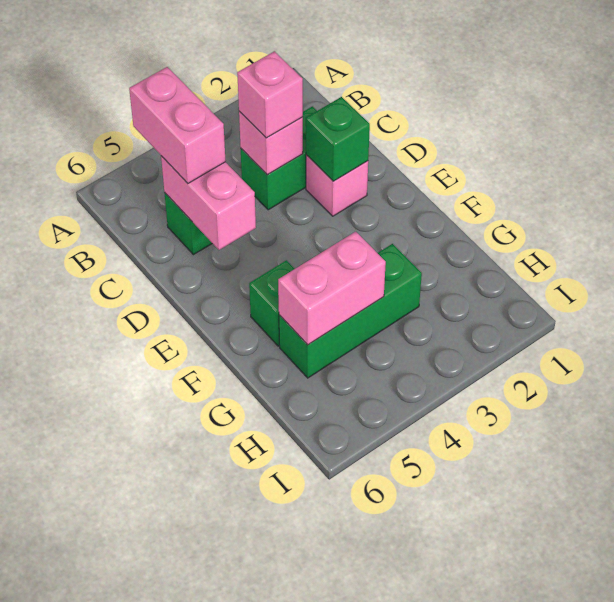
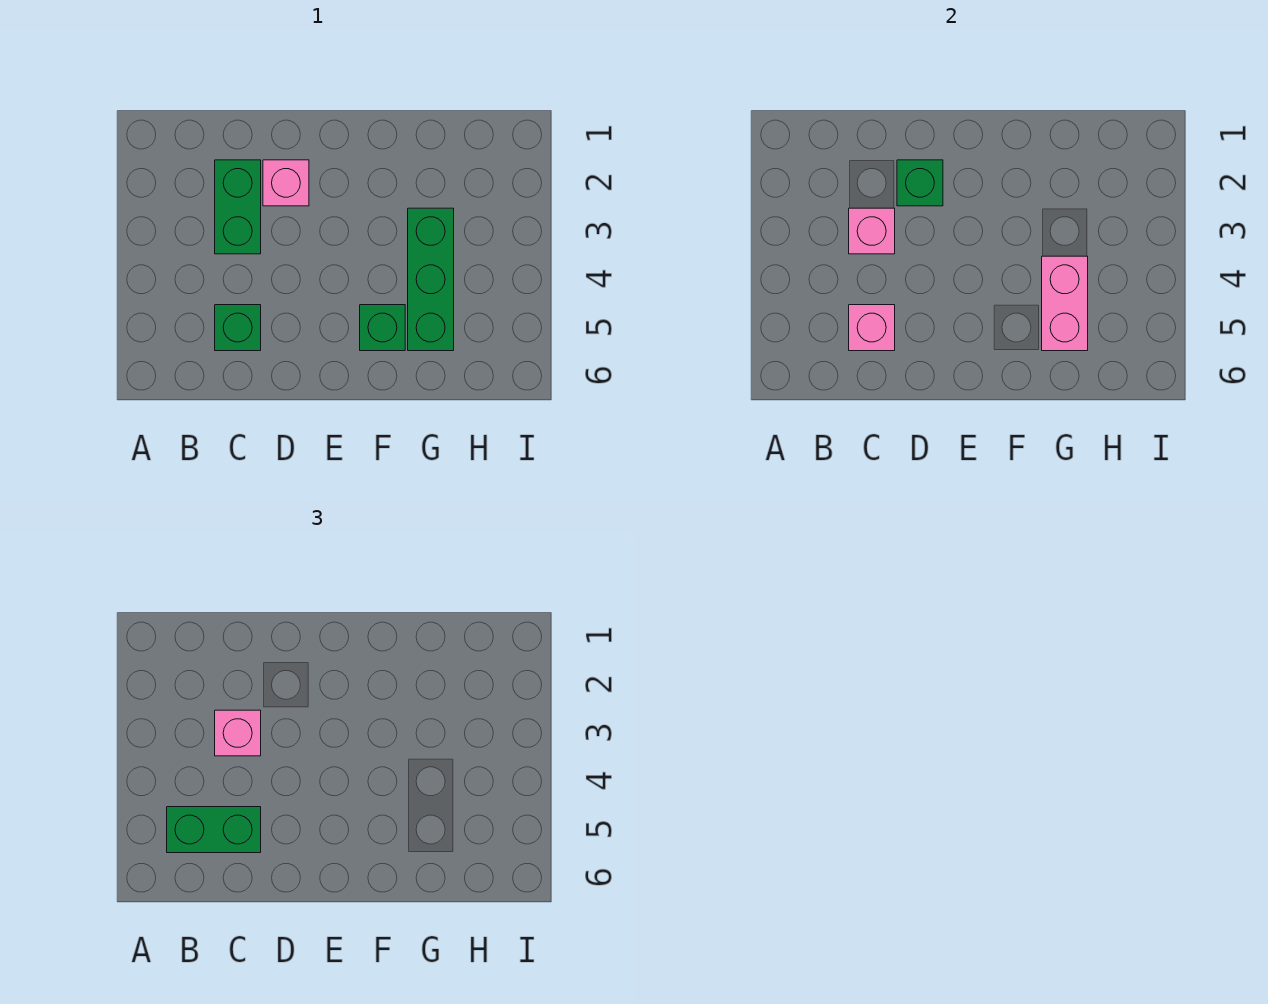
pink brick B5:C5 level 3 -> green brick B5:C5 level 3
pink brick C5:D5 level 2 -> pink brick C5 level 2

